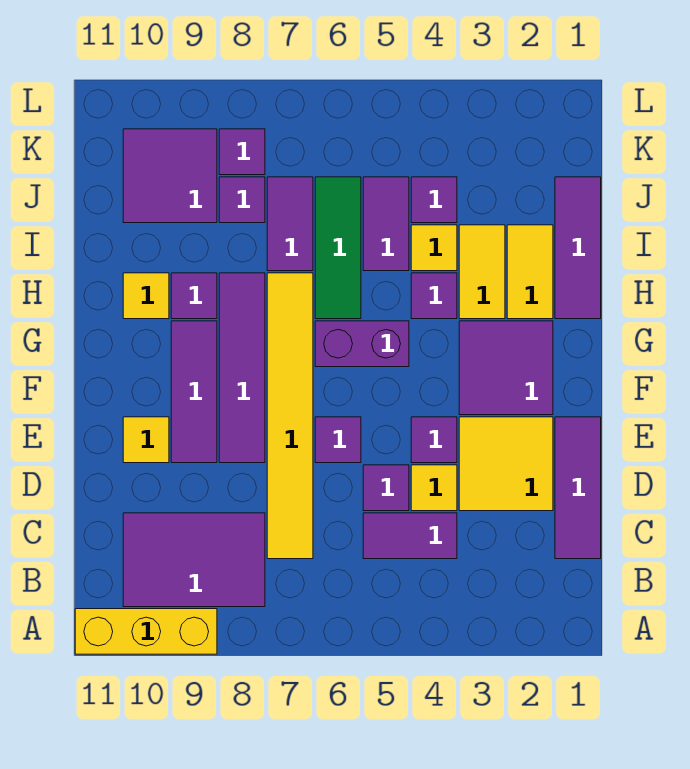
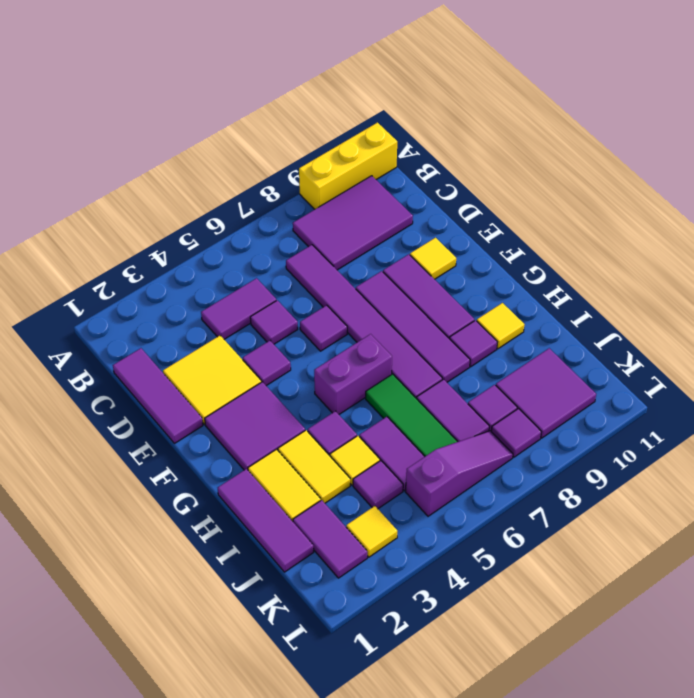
yellow tile C7:H7 level 1 -> purple tile C7:H7 level 1
yellow tile D4 level 1 -> yellow tile K3 level 1
none -> purple tile J2:K2 level 1
none -> purple slope K5:K7 level 1 top 5

